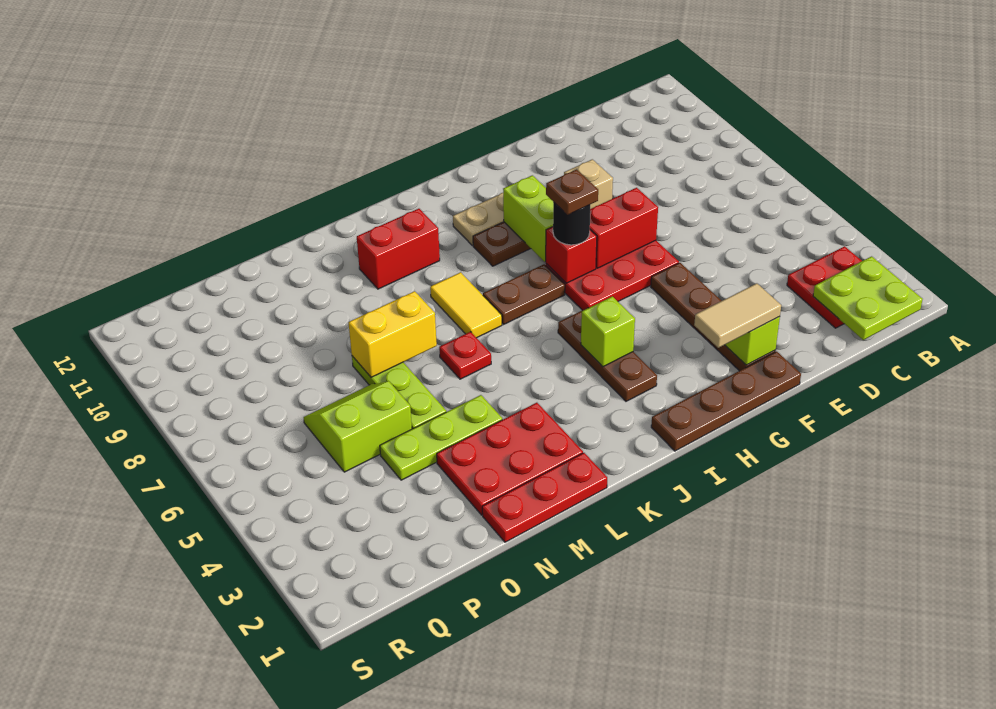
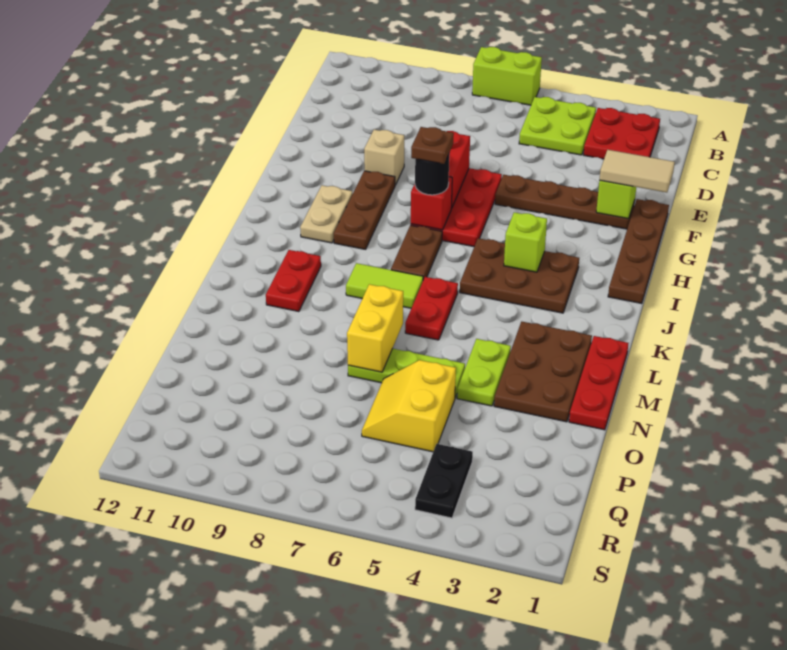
lime plate B1:C2 level 2 -> lime plate B4:C5 level 1
tan tile F2:G2 level 3 -> tan tile F1:F2 level 3
lime brick H8:H9 level 2 -> lime brick A6:A7 level 1
brown plate I3:I5 level 1 -> brown plate I3:J5 level 1
yellow tile K7:K8 level 1 -> lime tile K7:K8 level 1
red brick K10:L10 level 1 -> red plate K10:L10 level 1
red plate L2:N3 level 1 -> brown plate L2:N3 level 1
red plate L6 level 1 -> red plate K6:L6 level 1
lime plate M4:O4 level 1 -> lime plate M4:N4 level 1
lime slope O5:P6 level 1 top 5 -> yellow slope O5:P6 level 1 top 5
none -> black plate Q4:R4 level 1

